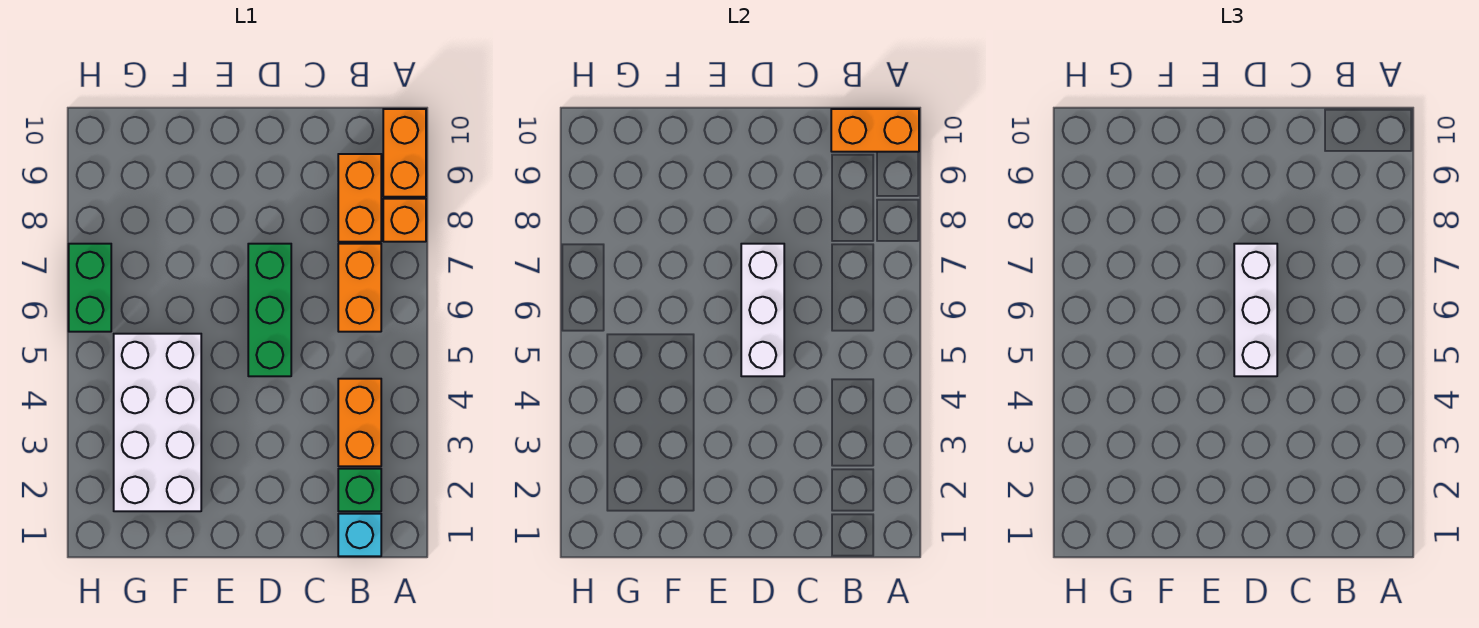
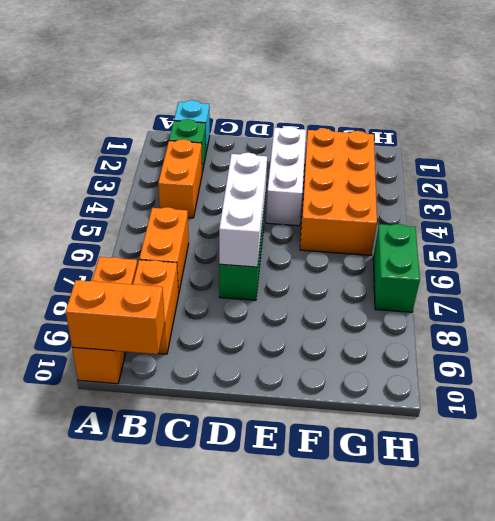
white brick D5:D7 level 3 -> white brick E2:E4 level 1
white brick F2:G5 level 1 -> orange brick F2:G5 level 1

